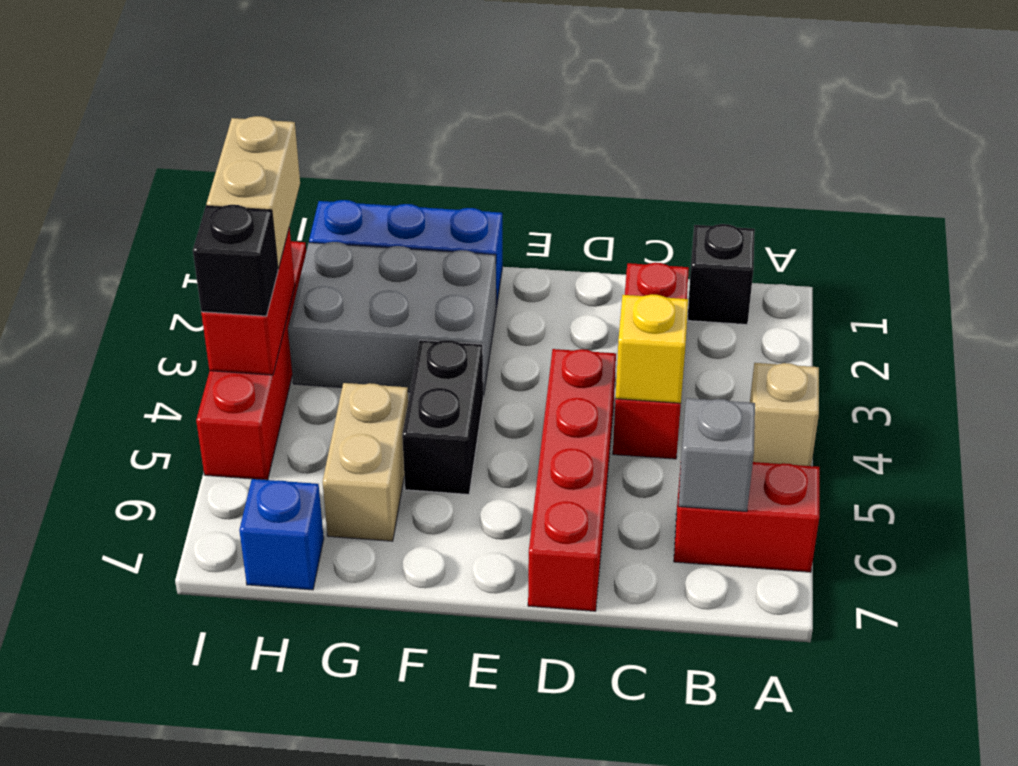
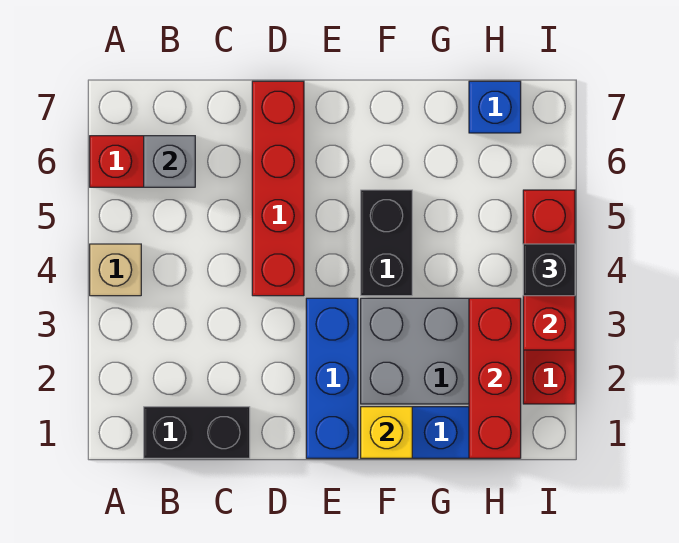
black brick B1 level 1 -> black brick B1:C1 level 1
red brick C2:C4 level 1 -> red brick H1:H3 level 2
yellow brick C4 level 2 -> yellow brick F1 level 2
none -> blue brick E1:E3 level 1
tan brick G5:G6 level 1 -> none
tan brick I2:I3 level 3 -> none

